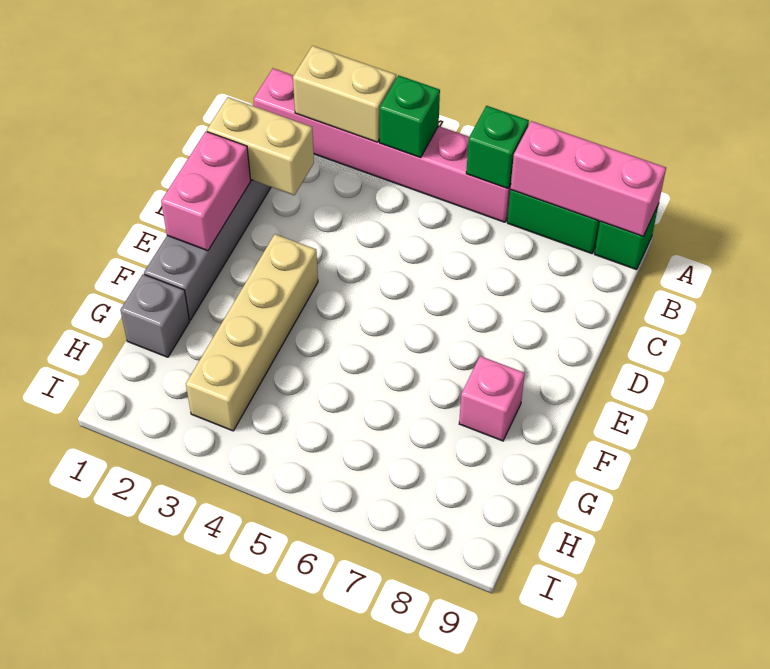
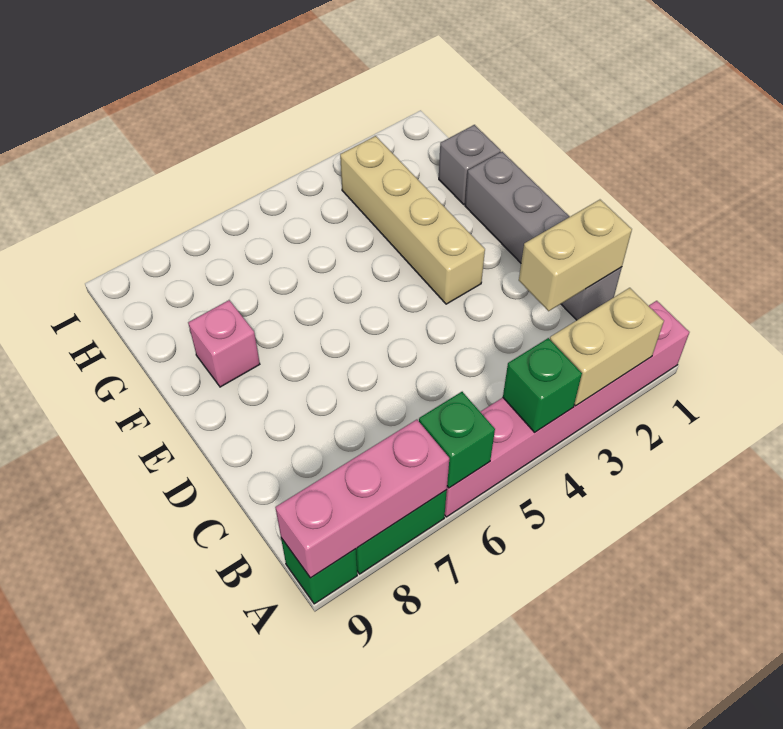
pink brick D1:E1 level 2 -> none

